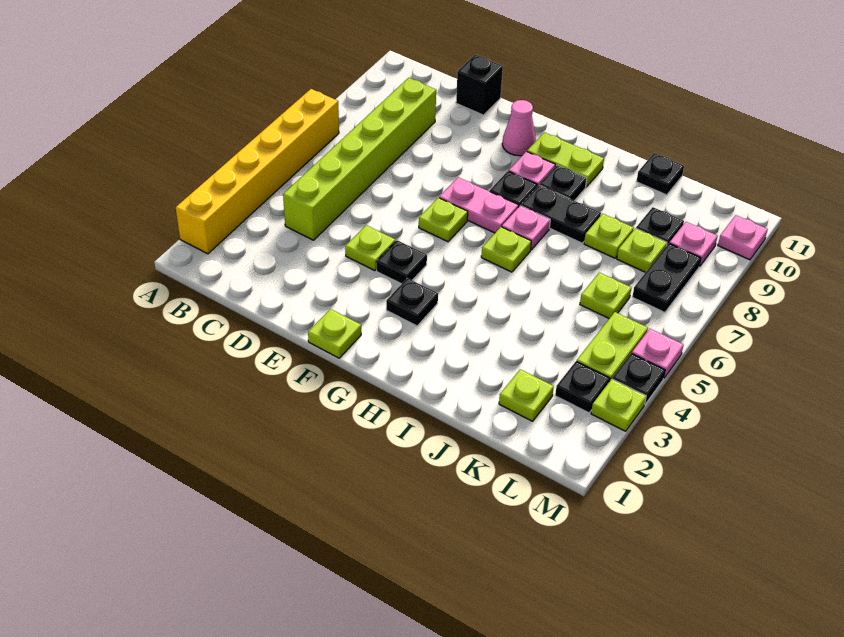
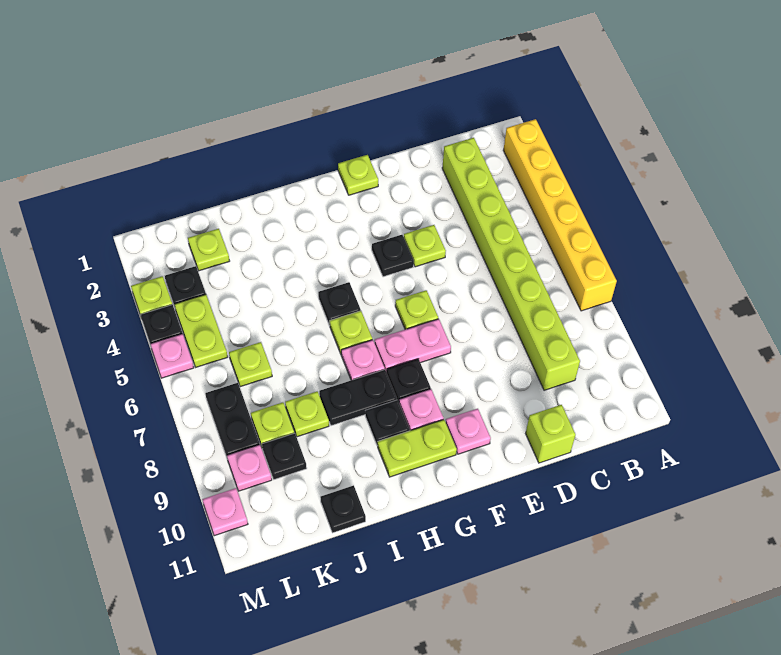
lime brick C4:C9 level 1 -> lime brick C2:C9 level 1
black brick D11 level 1 -> lime brick D11 level 1
pink cone F10 level 1 -> pink plate F10 level 1
black plate G3 level 1 -> black plate H5 level 1

